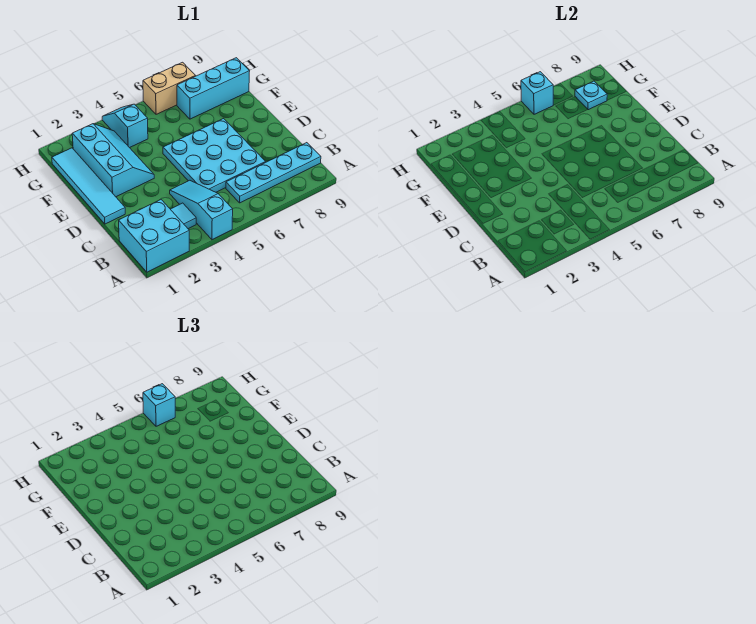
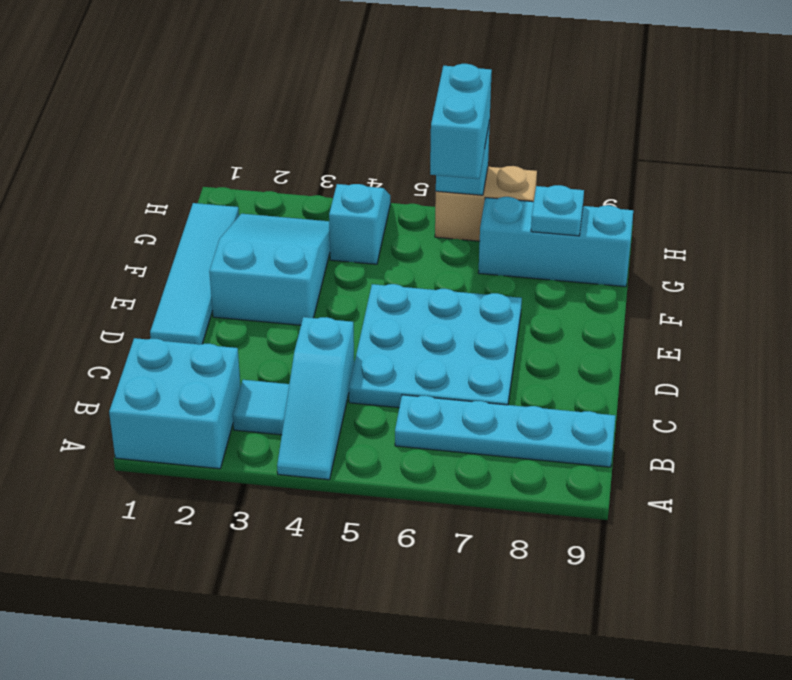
cyan slope A4:C4 level 1 top A -> cyan slope A4:C4 level 1 top C
cyan slope E2:G3 level 1 top 2 -> cyan slope E2:G3 level 1 top E
cyan brick H6 level 3 -> cyan brick G6:H6 level 3

